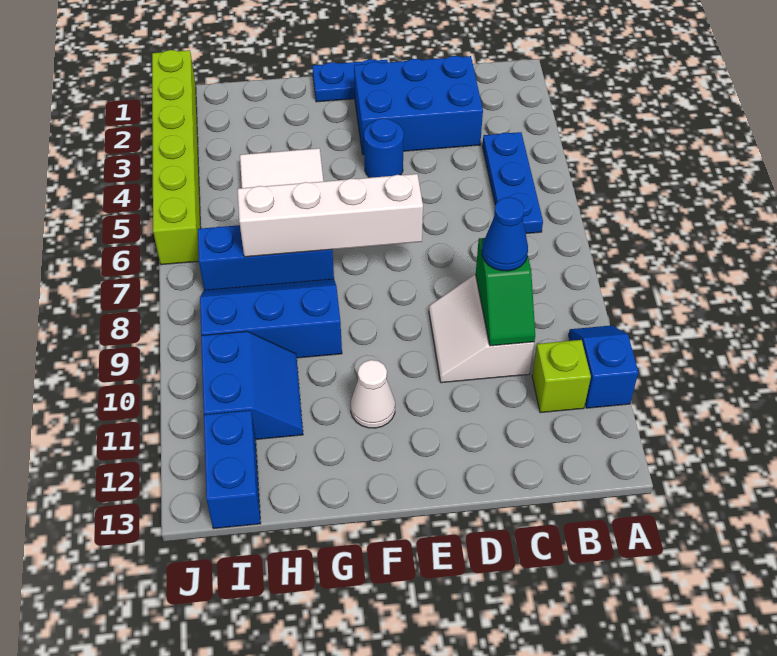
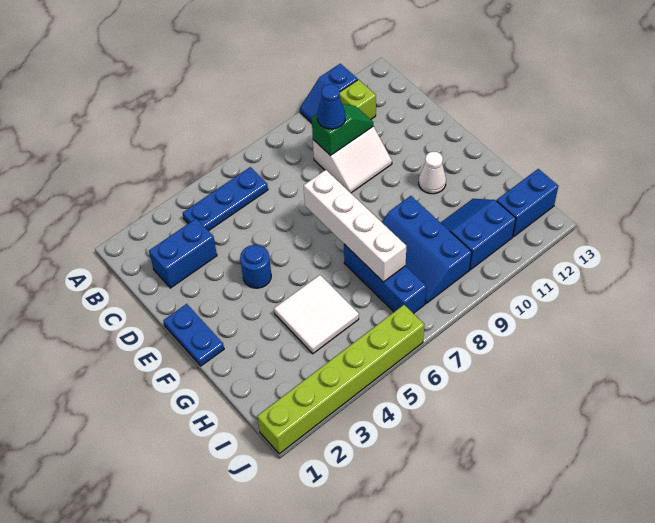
blue brick C2:E3 level 1 -> blue brick C2:C3 level 1

